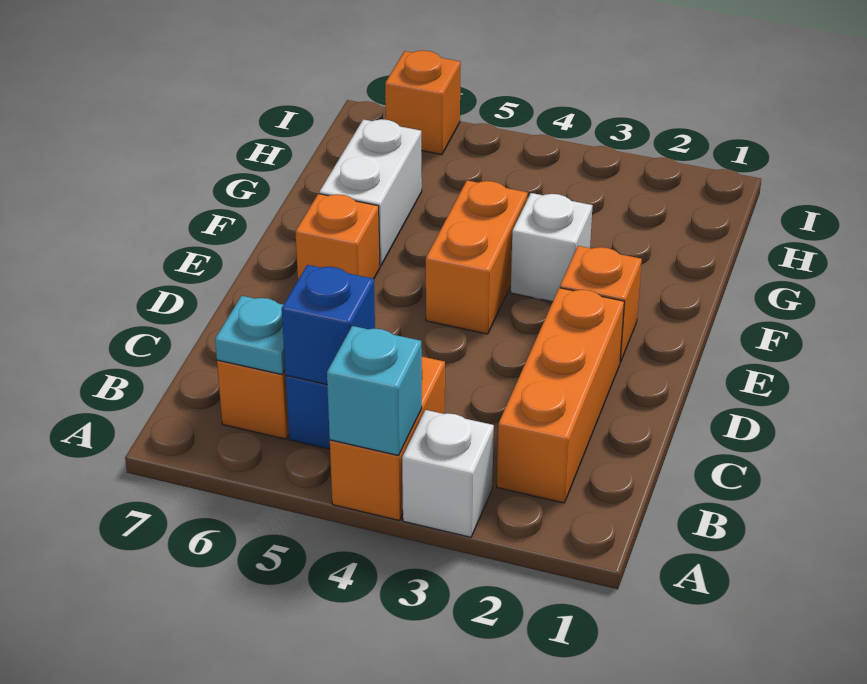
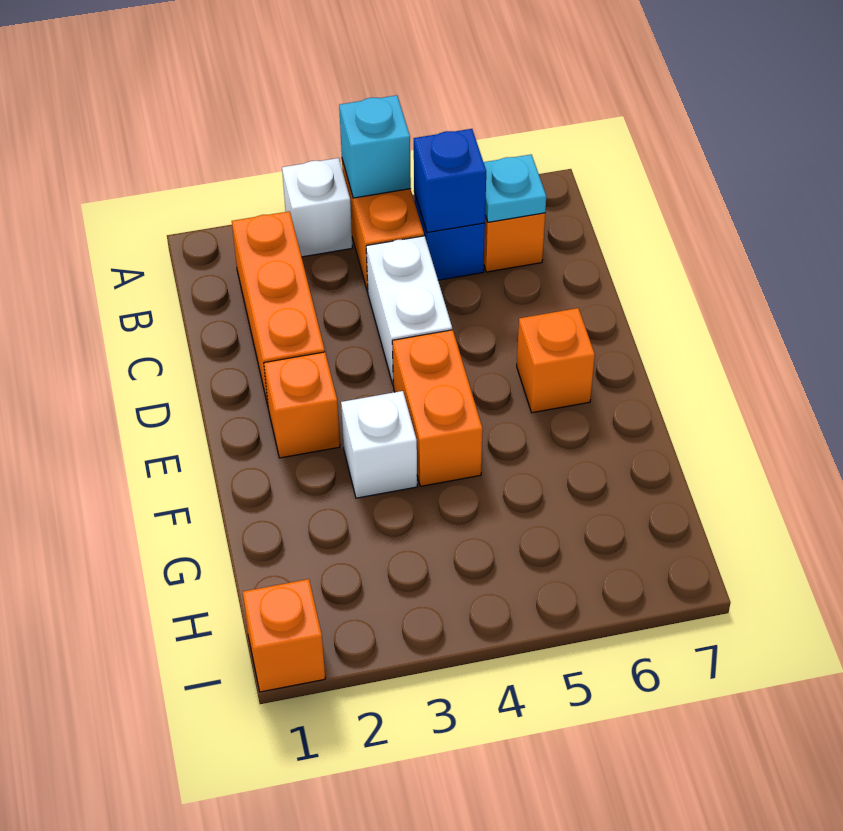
white brick F6:G6 level 1 -> white brick C4:D4 level 1
orange brick I6 level 1 -> orange brick I1 level 1

